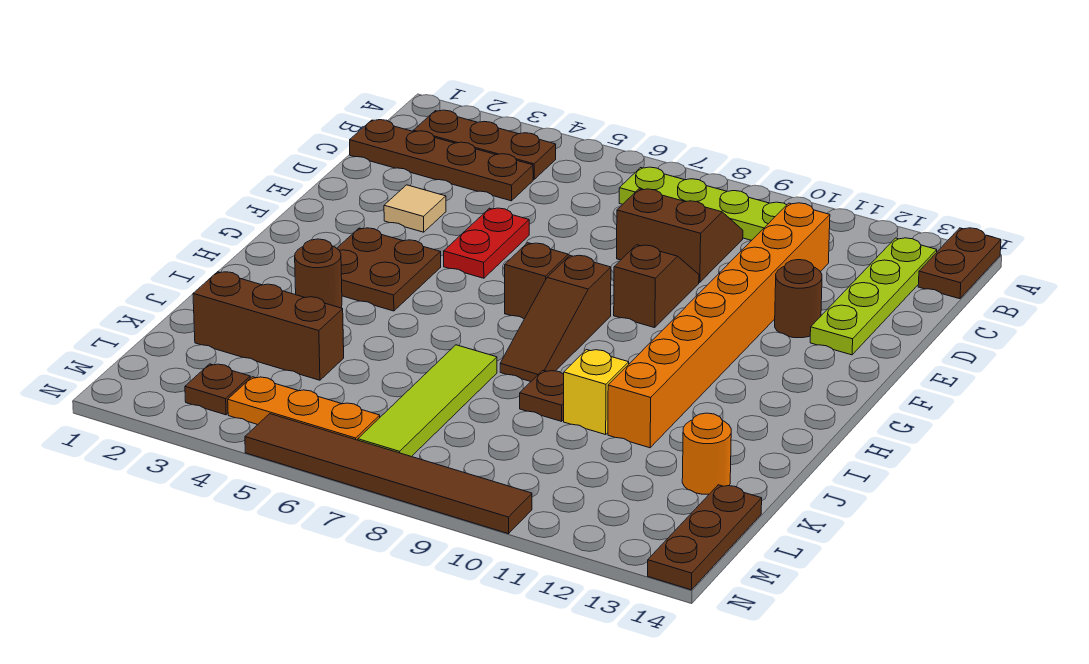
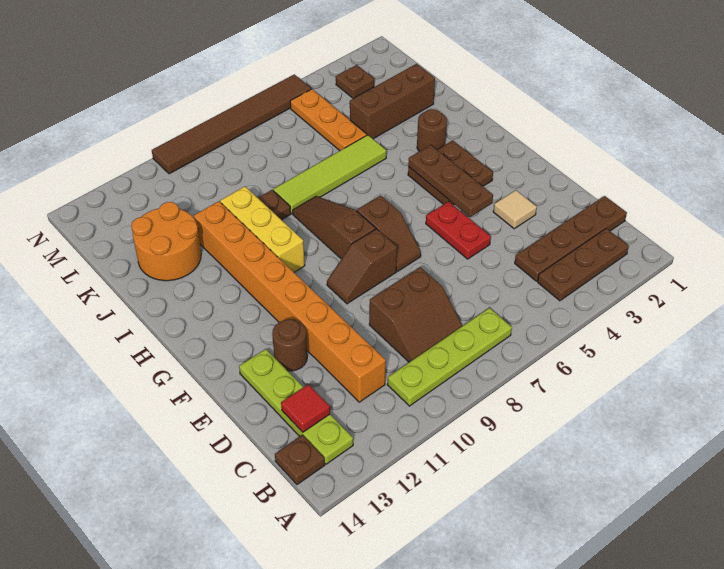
brown plate A14:B14 level 1 -> brown plate B14 level 1
none -> red tile C13 level 2
brown slope E9:F9 level 1 top F -> brown slope F8:F9 level 1 top 8
lime tile J7:M7 level 1 -> lime tile J5:J8 level 1
yellow brick J10 level 1 -> yellow brick H10:J10 level 1
orange round brick K13 level 1 -> orange round brick J12:K13 level 1
brown plate L14:N14 level 1 -> brown plate F4:H4 level 2
orange plate M4:M6 level 1 -> orange plate K5:M5 level 1

